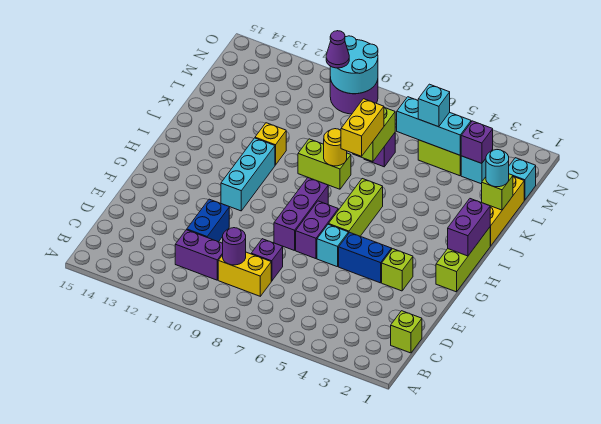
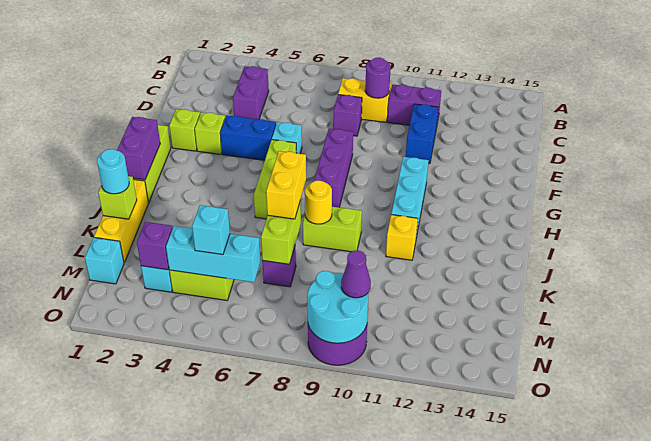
lime brick C1 level 1 -> lime brick F2 level 1
purple brick F7:G7 level 1 -> purple brick C4:D4 level 1

